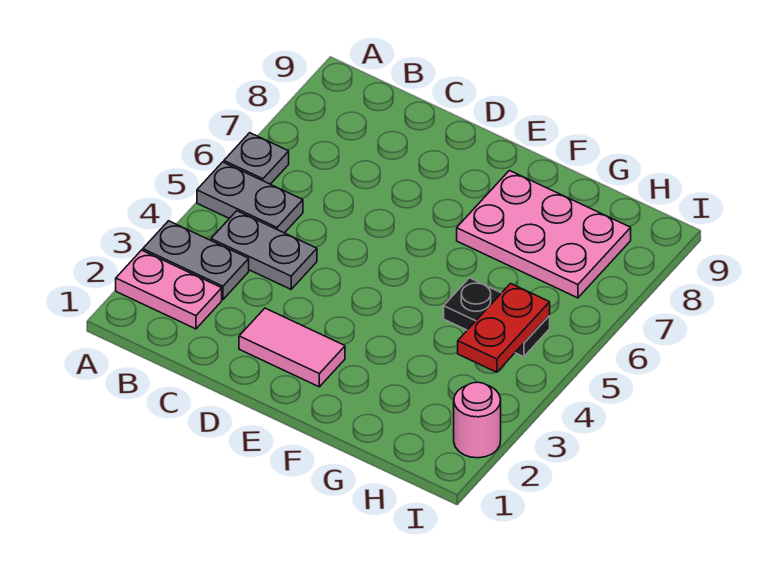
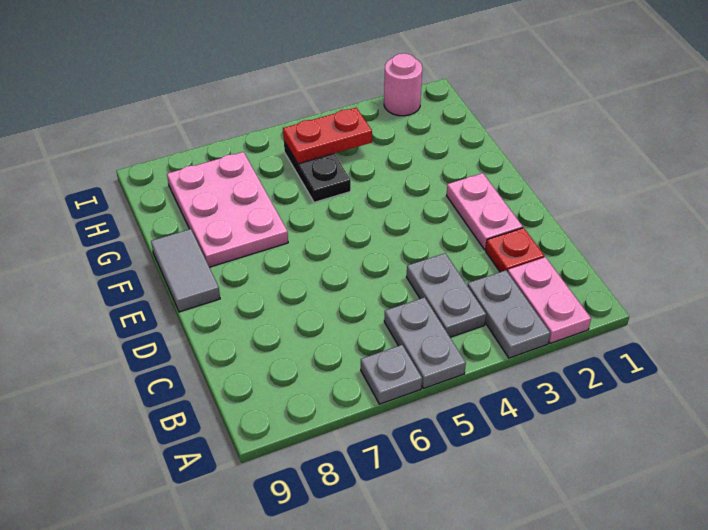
none -> red plate C2 level 1
pink tile D2:E2 level 1 -> pink plate D2:E2 level 1
none -> grey tile E9:F9 level 1

